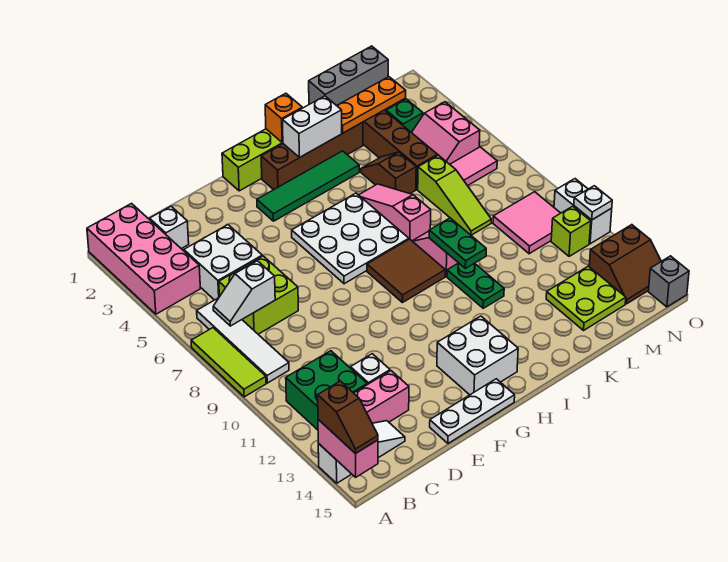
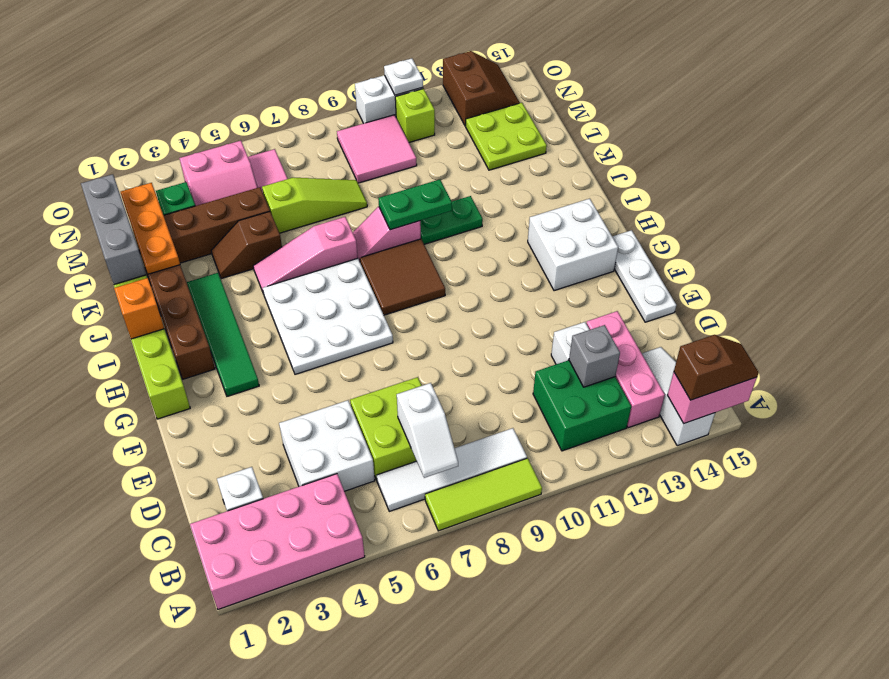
white brick I2:J2 level 2 -> none
grey brick O15 level 1 -> grey brick C12 level 2

